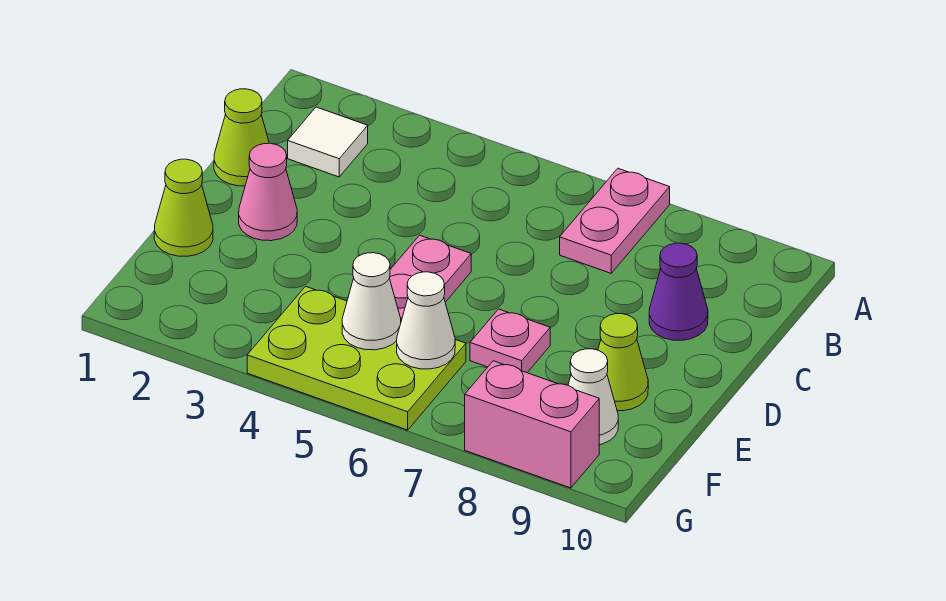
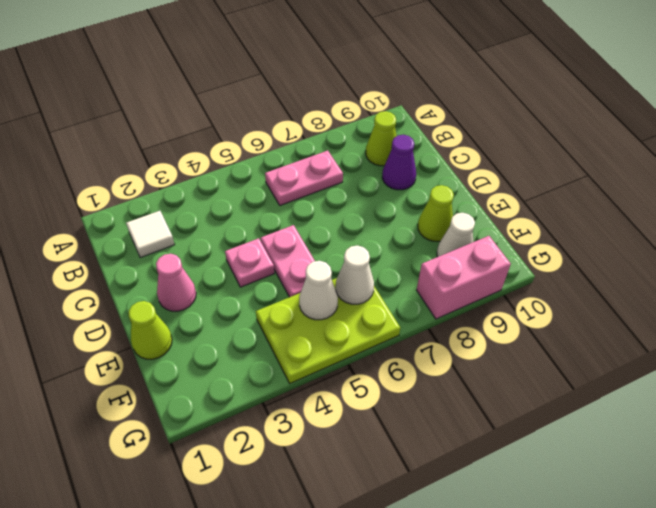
pink plate A7:B7 level 1 -> pink plate B6:B7 level 1
lime cone C1 level 1 -> lime cone B9 level 1
pink plate E7 level 1 -> pink plate D4 level 1

